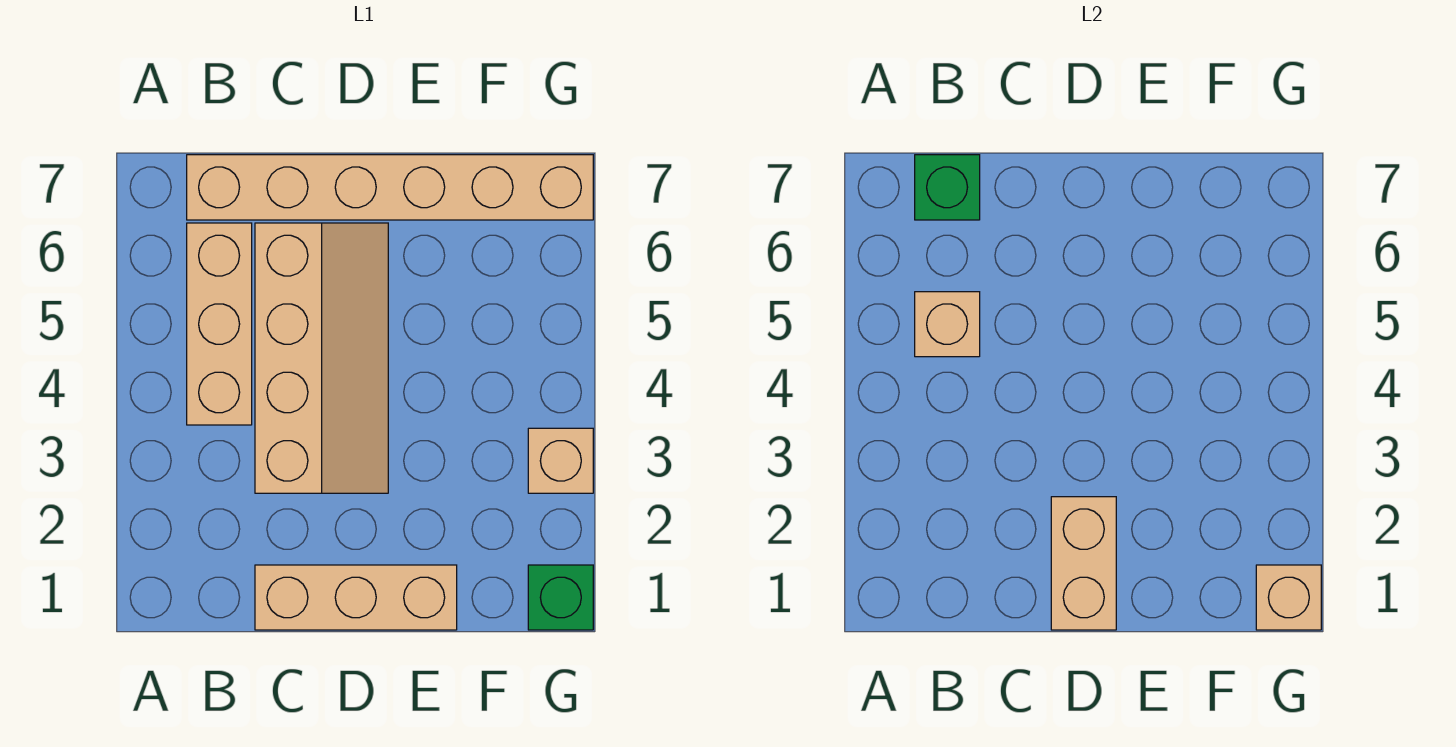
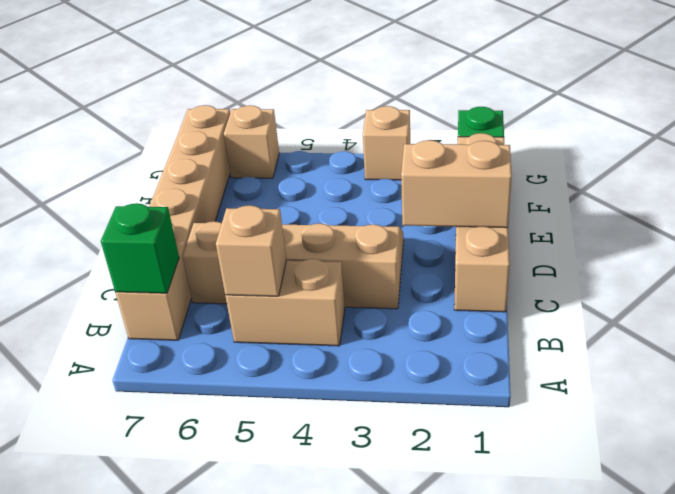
tan brick B4:B6 level 1 -> tan brick B4:B5 level 1
tan brick C1:E1 level 1 -> tan brick C1:F1 level 1
tan brick G1 level 2 -> tan brick G6 level 1

